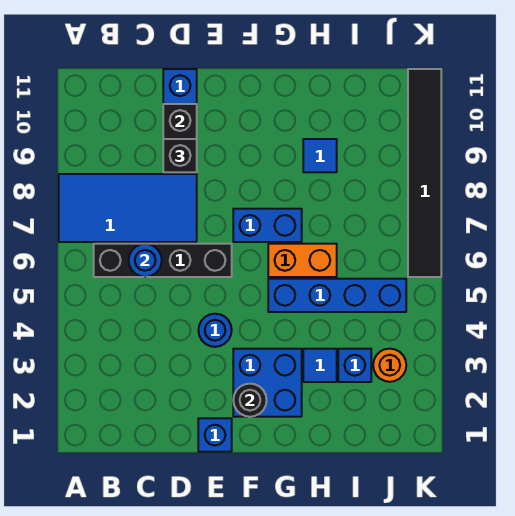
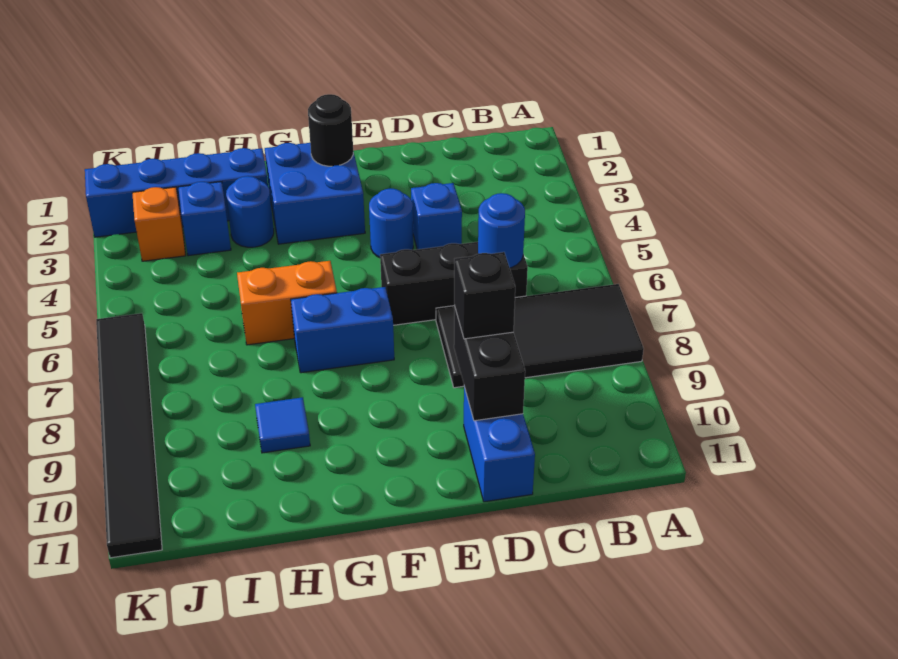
blue tile A7:D8 level 1 -> black tile A7:D8 level 1
black brick B6:E6 level 1 -> black brick C6:E6 level 1
blue brick E1 level 1 -> blue brick D4 level 1
blue brick G5:J5 level 1 -> blue brick H2:K2 level 1
blue tile H3 level 1 -> blue round brick H3 level 1
orange round brick J3 level 1 -> orange brick J3 level 1

